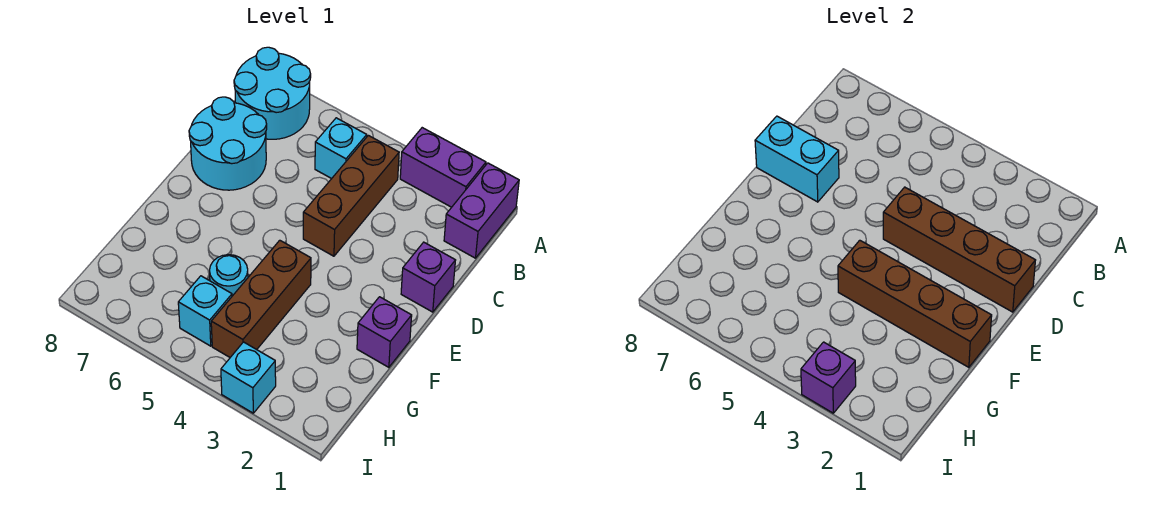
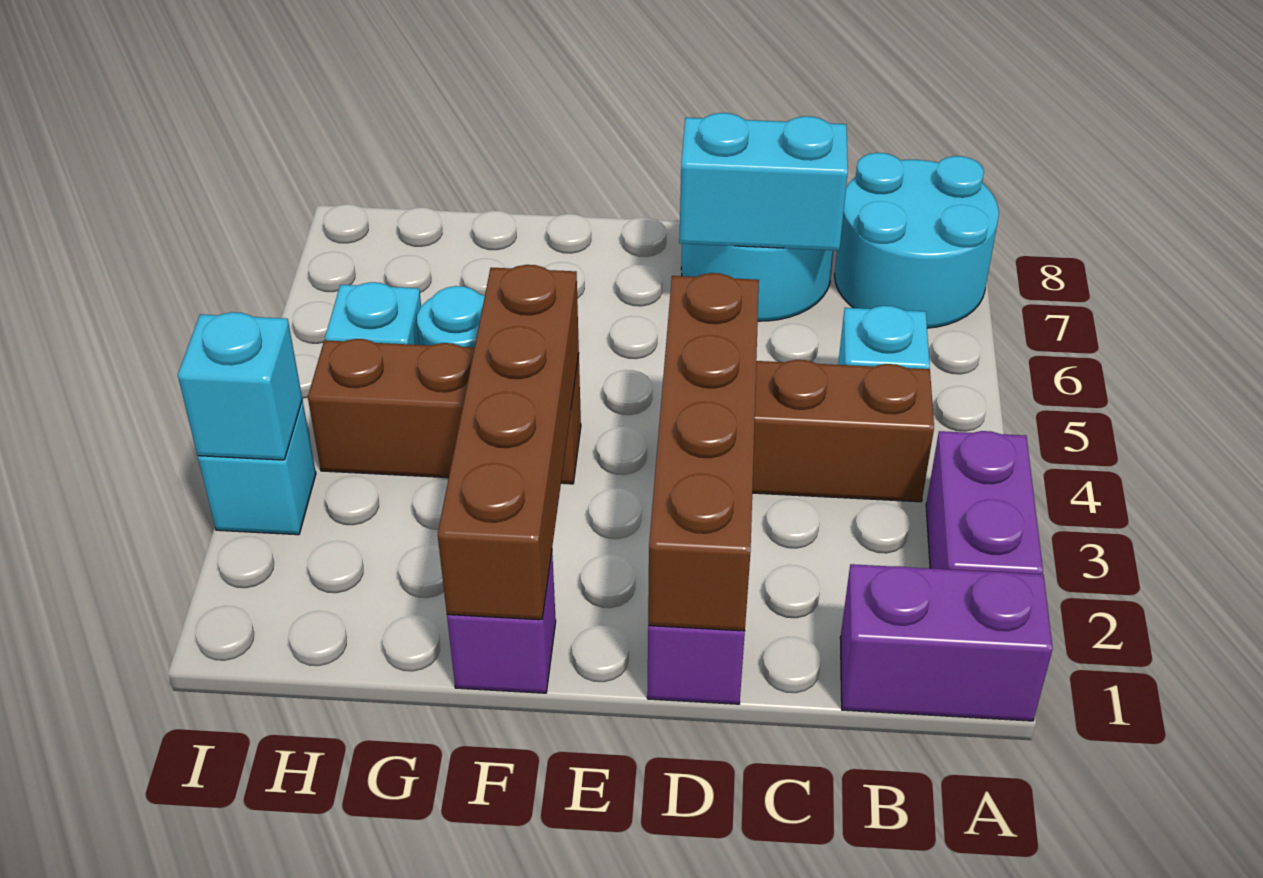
cyan brick D7:D8 level 2 -> cyan brick C7:D7 level 2
purple brick I3 level 2 -> cyan brick I3 level 2

